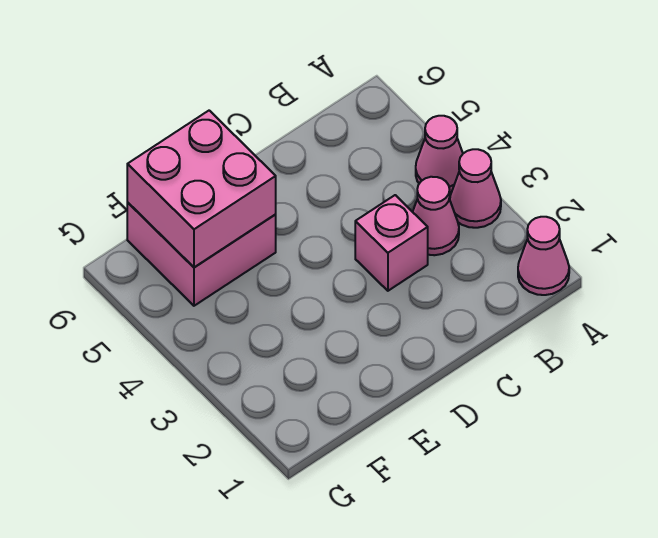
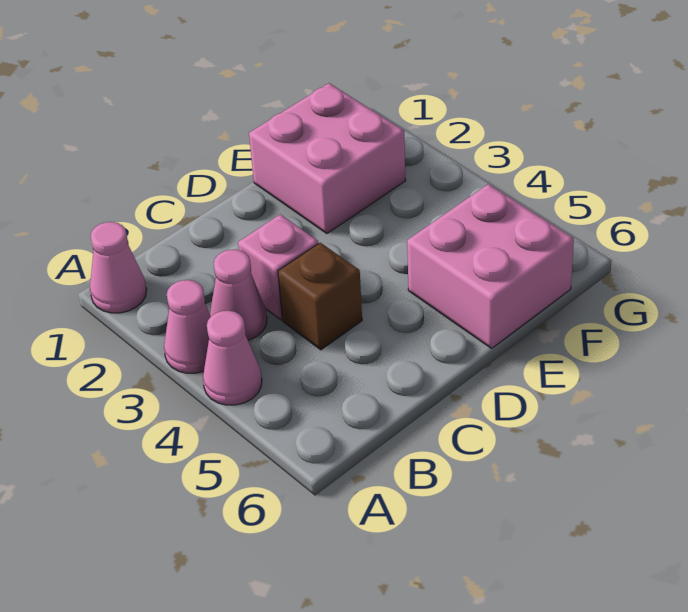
none -> brown brick C4 level 1
pink brick E5:F6 level 2 -> pink brick E1:F2 level 1

